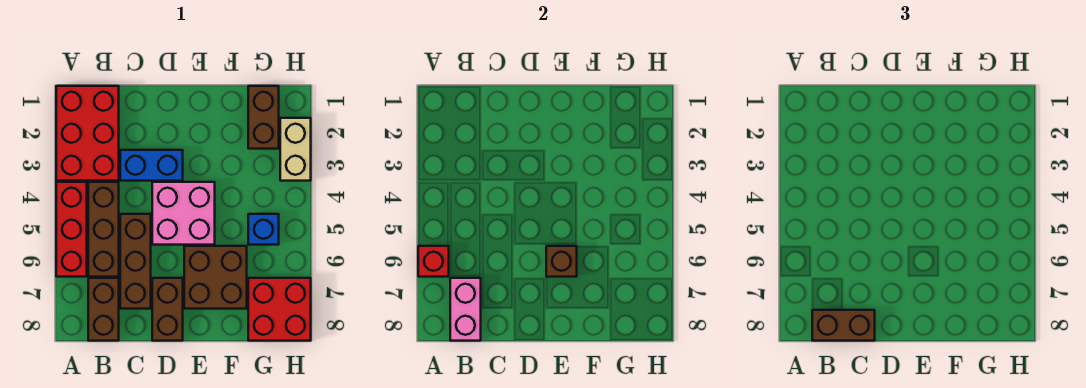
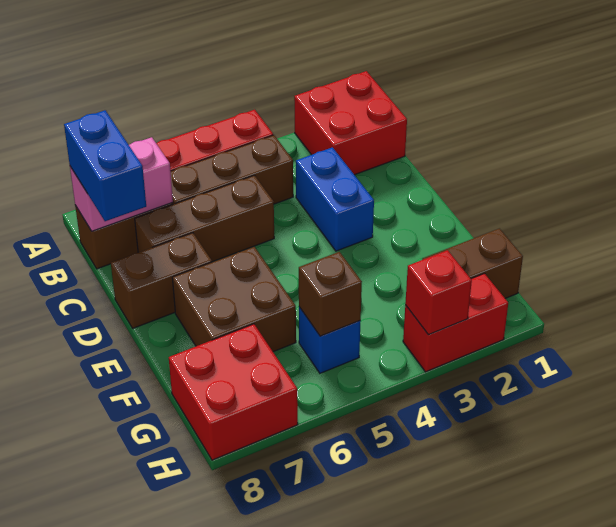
red brick A1:B3 level 1 -> red brick A1:B2 level 1
red brick A6 level 2 -> red brick H3 level 2
brown brick B8:C8 level 3 -> blue brick B8:C8 level 3
pink brick D4:E5 level 1 -> none
brown brick E6 level 2 -> brown brick G5 level 2
tan brick H2:H3 level 1 -> red brick H2:H3 level 1

